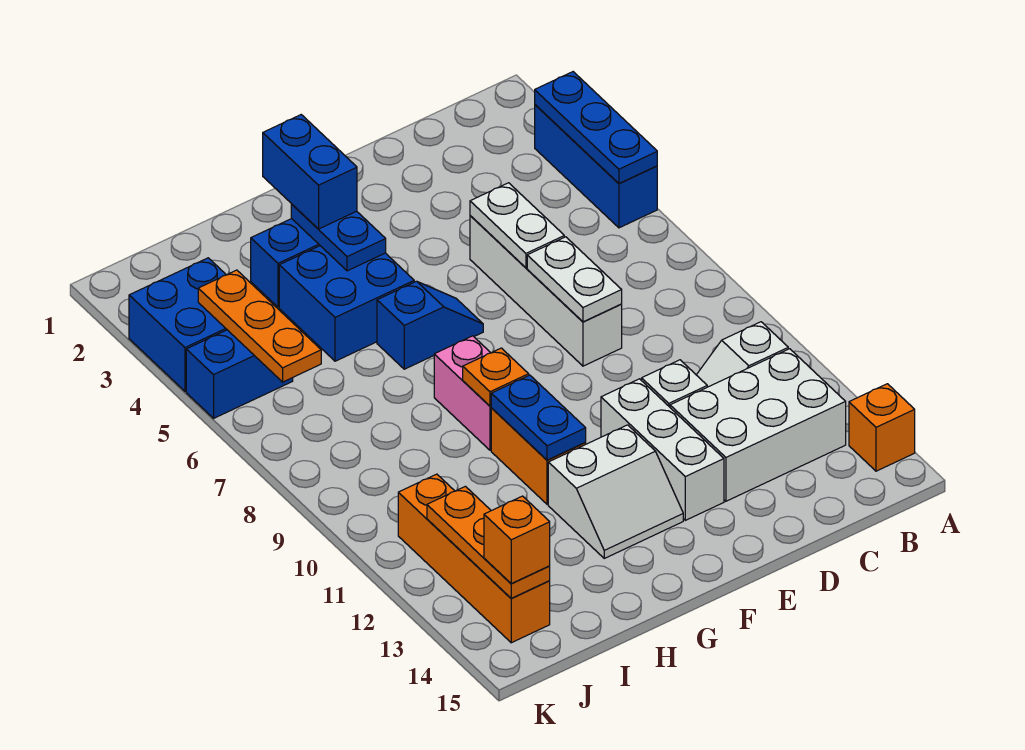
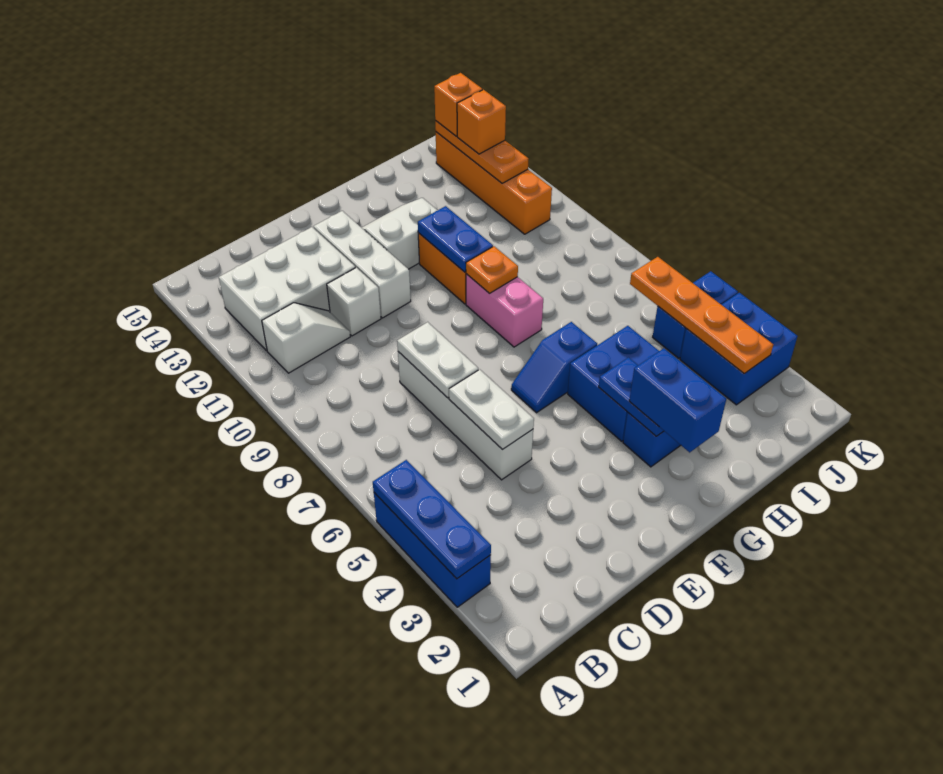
orange brick A14 level 1 -> orange brick J13 level 3
orange plate J4:J6 level 2 -> orange plate J3:J6 level 2

